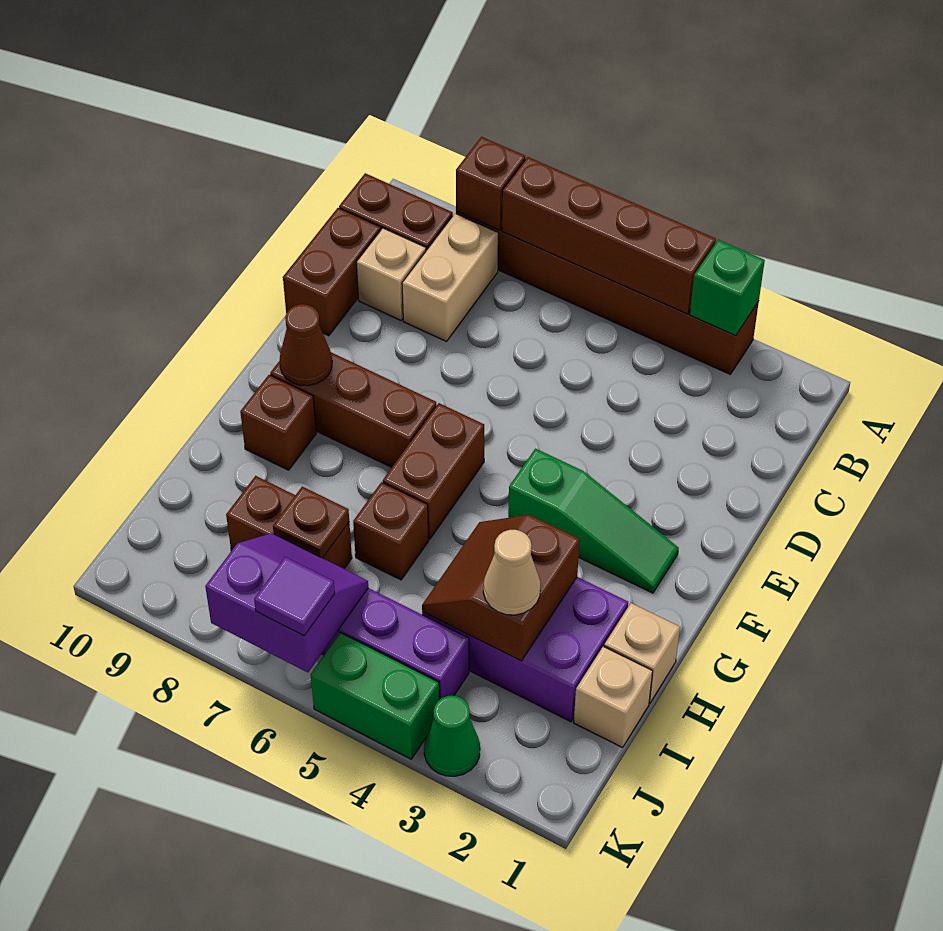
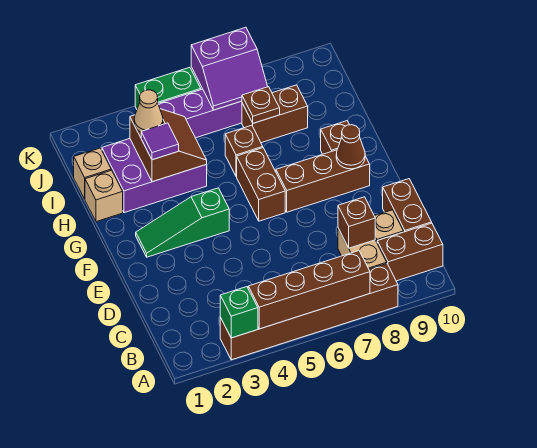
brown brick A8 level 2 -> brown brick C8 level 2
green cone K3 level 1 -> none
purple tile K6 level 3 -> purple tile H3 level 3

